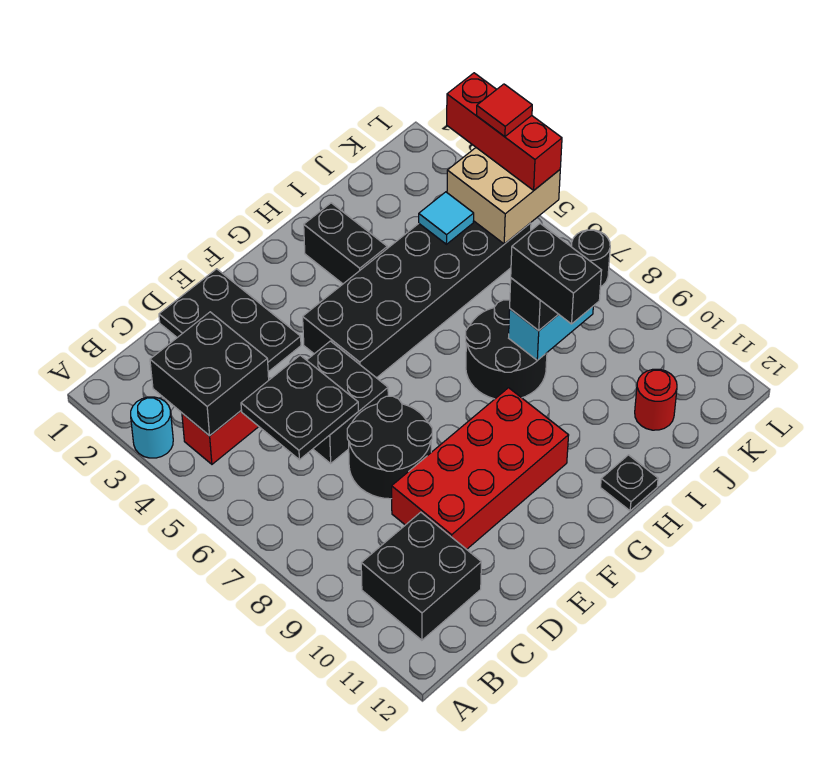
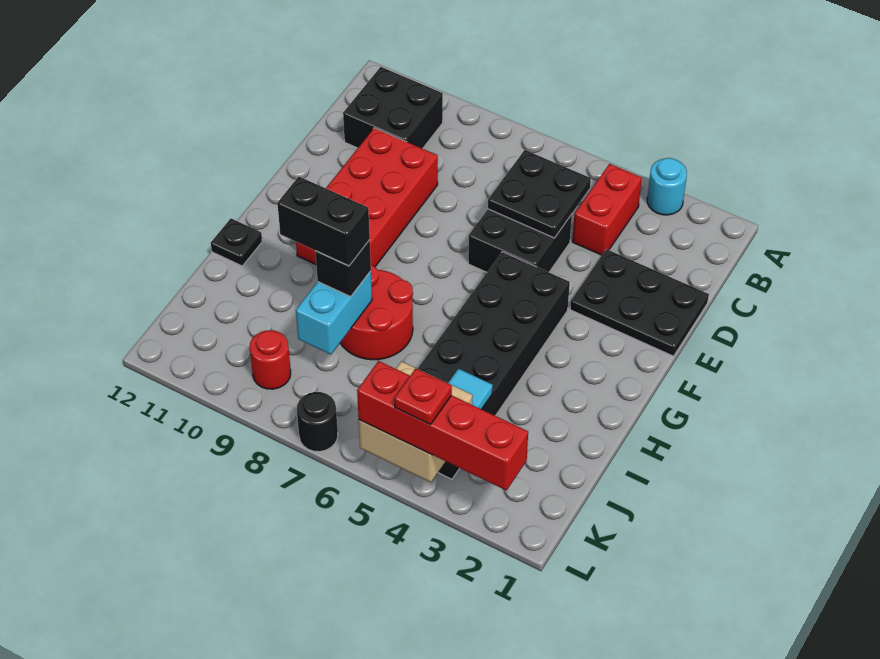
black brick B3:C4 level 2 -> none
black round brick D7:E8 level 1 -> none
black brick H2:H3 level 1 -> none
black round brick H7:I8 level 1 -> red round brick H7:I8 level 1
red round brick J11 level 1 -> red round brick K9 level 1
red brick L3:L5 level 3 -> red brick L2:L5 level 3
red tile L4 level 4 -> red plate L4 level 4

